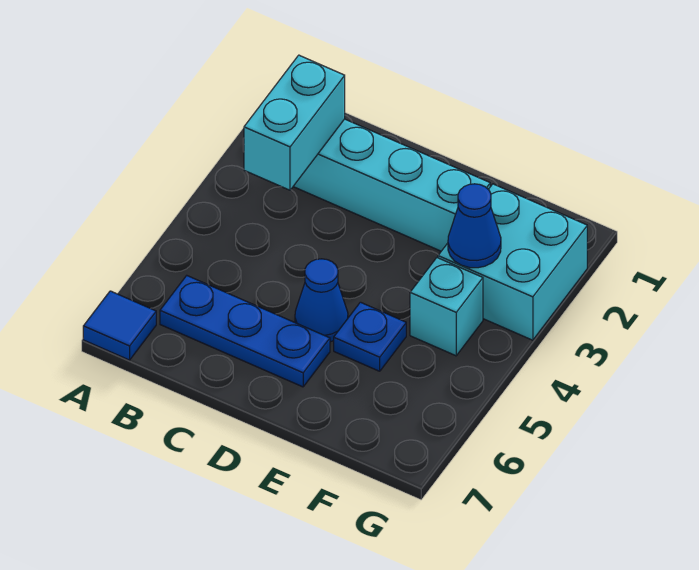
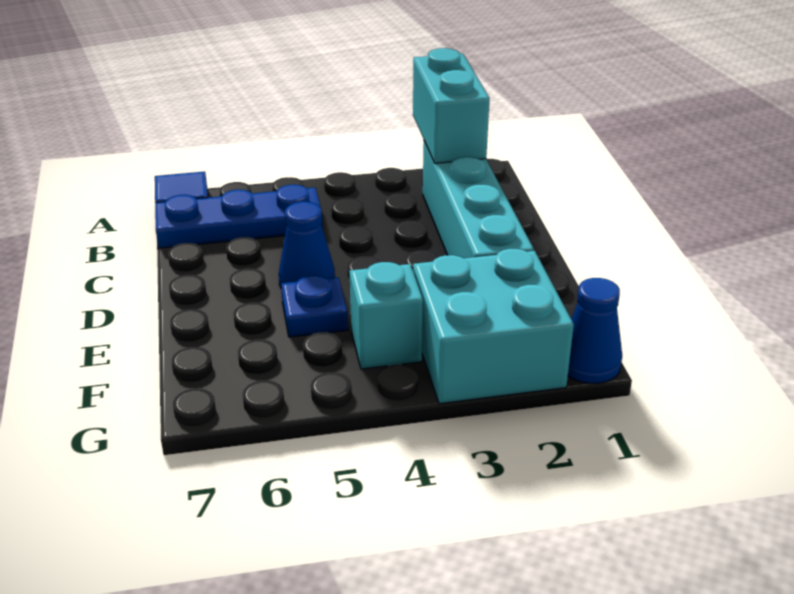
cyan brick B2:B3 level 2 -> cyan brick A2:B2 level 2
blue plate B6:D6 level 1 -> blue plate B5:B7 level 1
blue cone F3 level 2 -> blue cone G1 level 1

